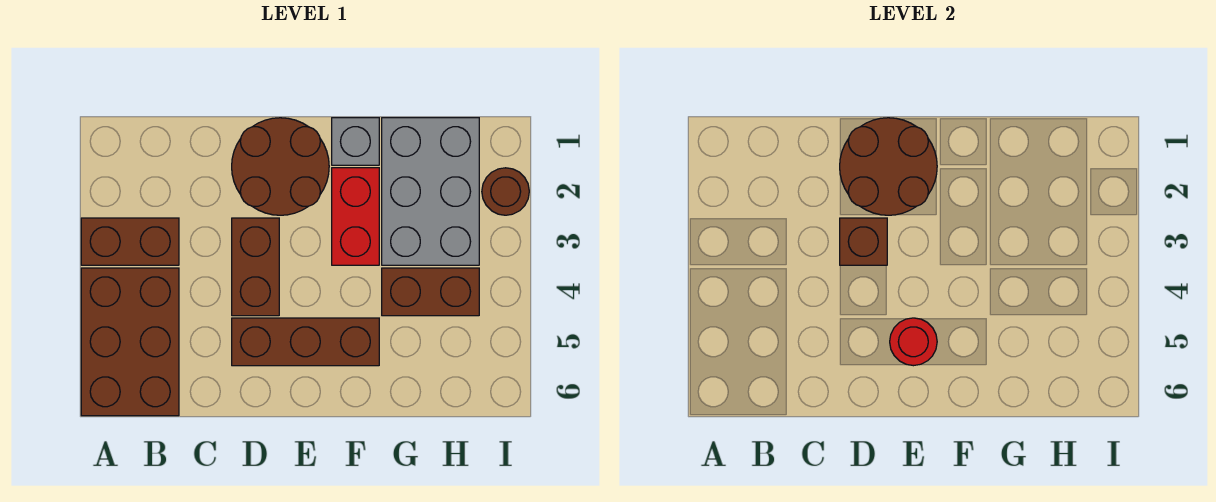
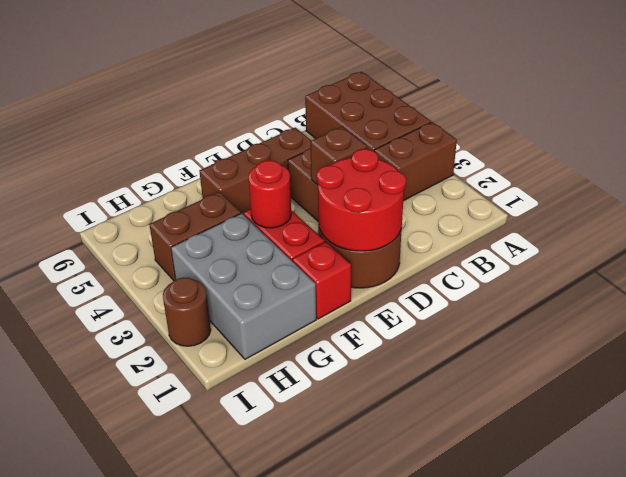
brown round brick D1:E2 level 2 -> red round brick D1:E2 level 2
red round brick E5 level 2 -> red round brick F3 level 2
grey brick F1 level 1 -> red brick F1 level 1

